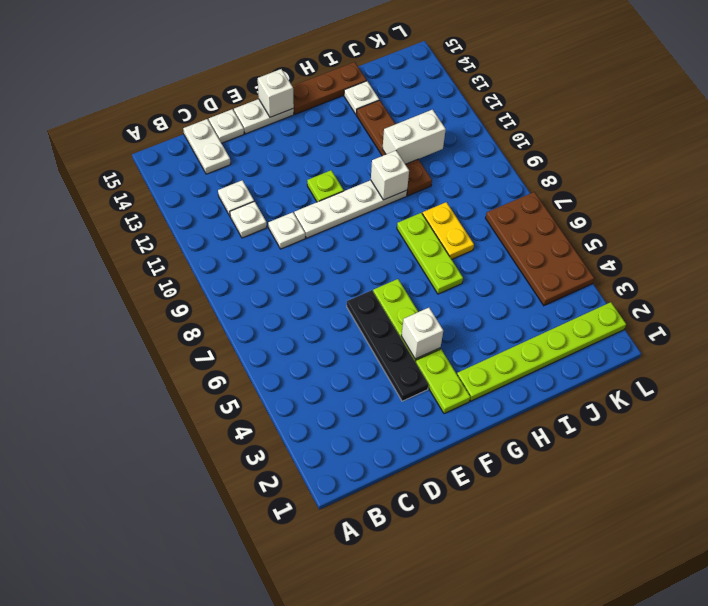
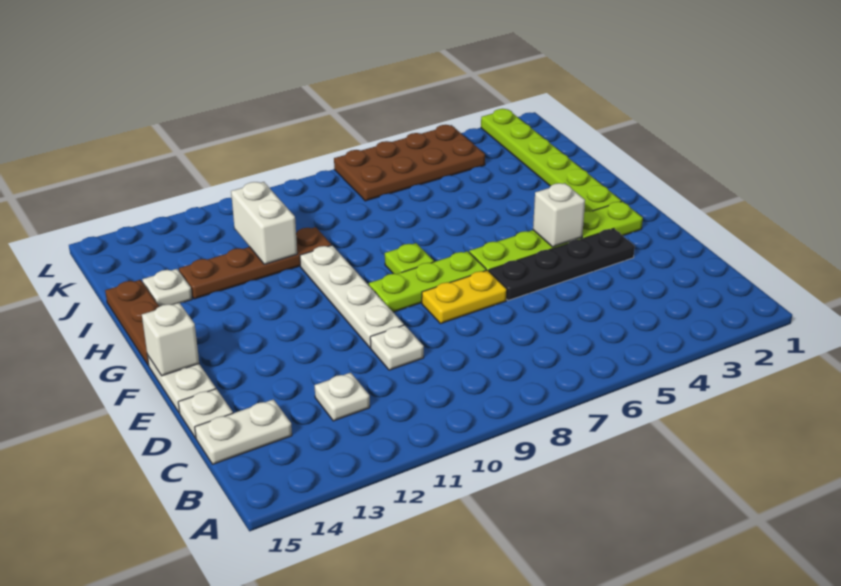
white plate C11 level 1 -> none
lime plate F11 level 1 -> lime plate G8 level 1
lime plate H6:H8 level 1 -> lime plate F7:F9 level 1
white brick H10 level 2 -> none
yellow plate I7:I8 level 1 -> yellow plate E7:E8 level 1

